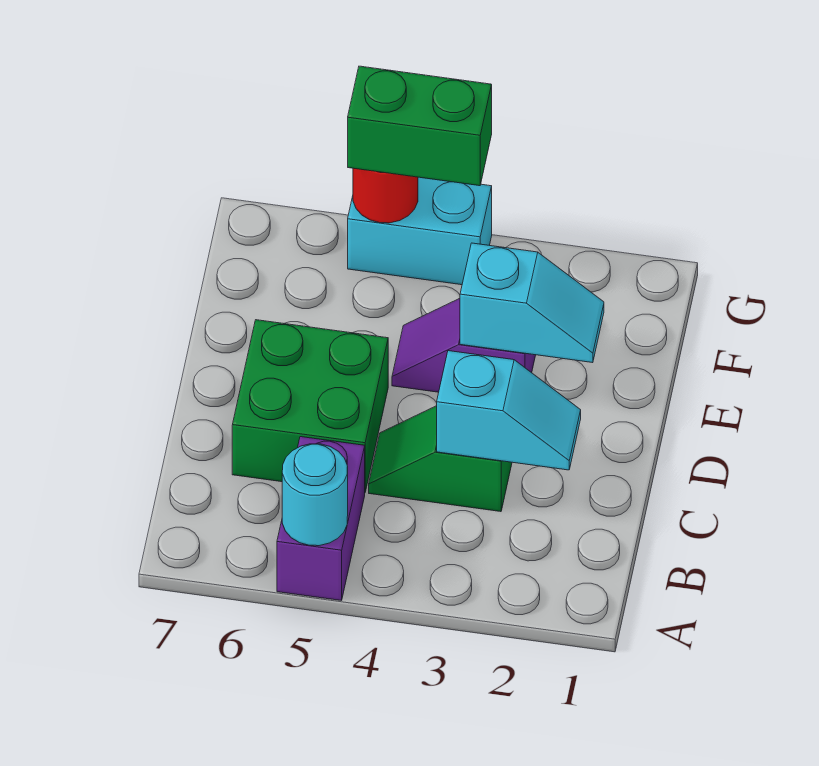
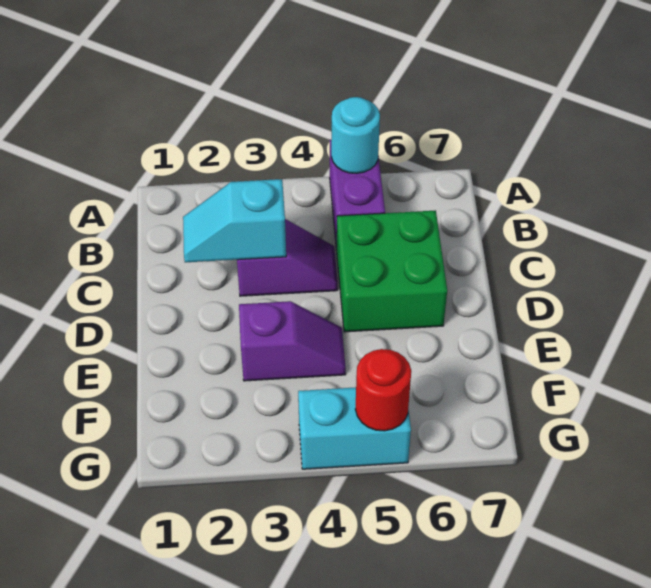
green slope C3:C4 level 1 top 3 -> purple slope C3:C4 level 1 top 3
cyan slope E2:E3 level 2 top 3 -> none
green brick G4:G5 level 3 -> none

